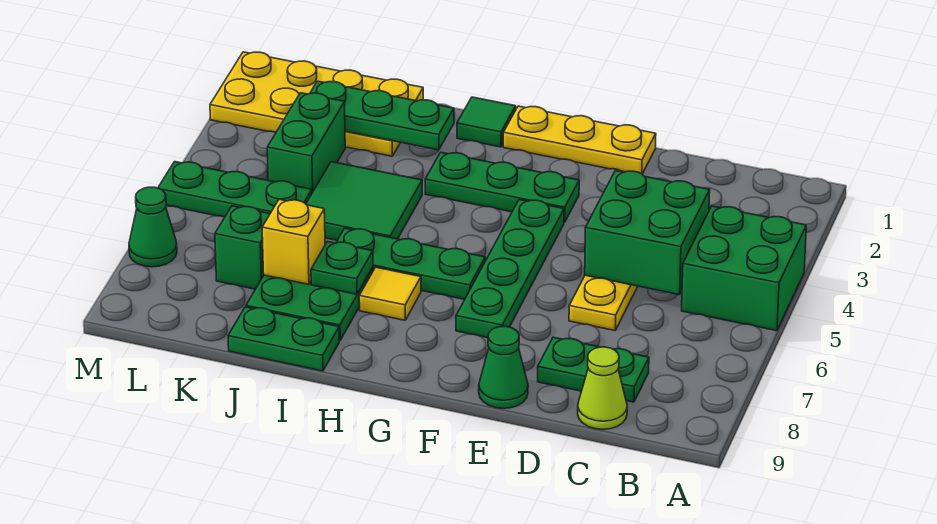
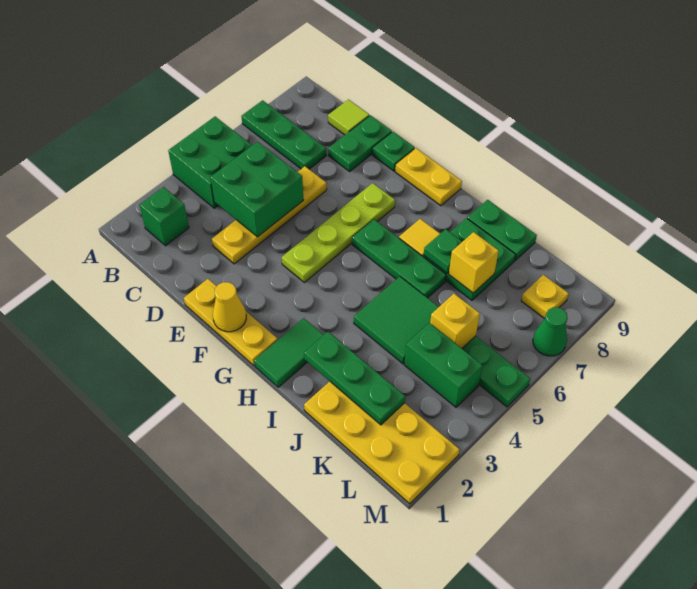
green plate C8:D8 level 1 -> green plate D8:D9 level 1
lime cone C9 level 1 -> lime tile C9 level 1
green cone E9 level 1 -> green plate E9 level 1
none -> yellow cone F1 level 2
green plate F3:H3 level 1 -> green plate A7:C7 level 1
green plate F4:F7 level 1 -> lime plate F4:F7 level 1
none -> yellow plate F9:G9 level 1
green tile H1 level 1 -> green tile H1:H2 level 1
green brick K3:K4 level 1 -> green brick K4:L4 level 1
none -> yellow brick K5 level 2
green brick K7 level 1 -> green brick B2 level 1
none -> yellow plate L8 level 1

